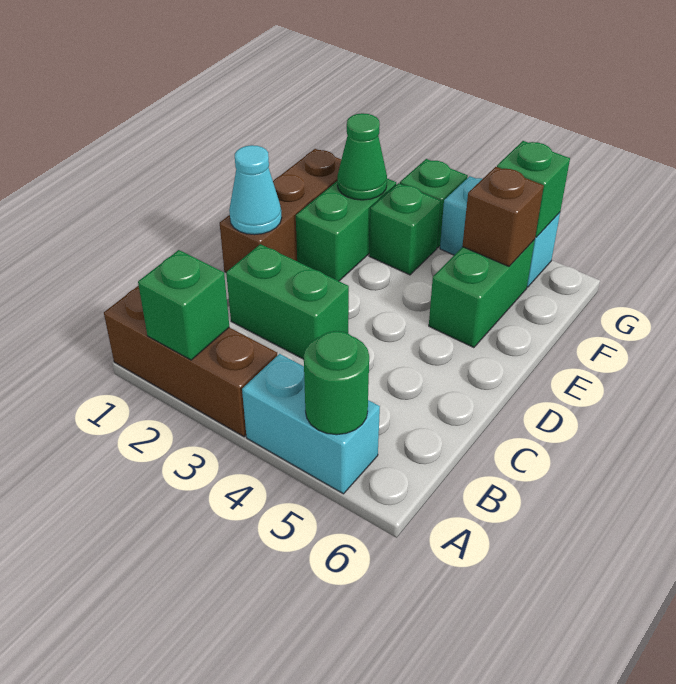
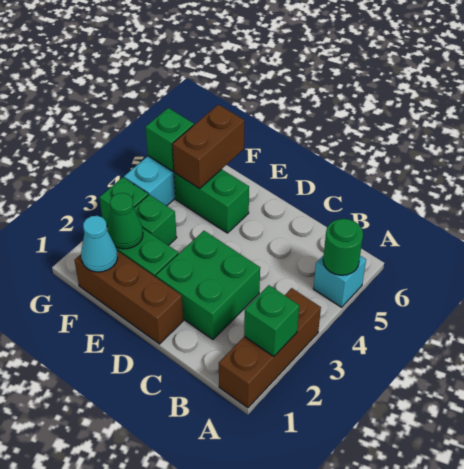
cyan brick A4:A5 level 1 -> cyan brick A5 level 1
green brick C2:C3 level 1 -> green brick C2:D3 level 1
cyan cone D1 level 2 -> cyan cone F1 level 2
brown brick F5 level 2 -> brown brick F5:F6 level 2

